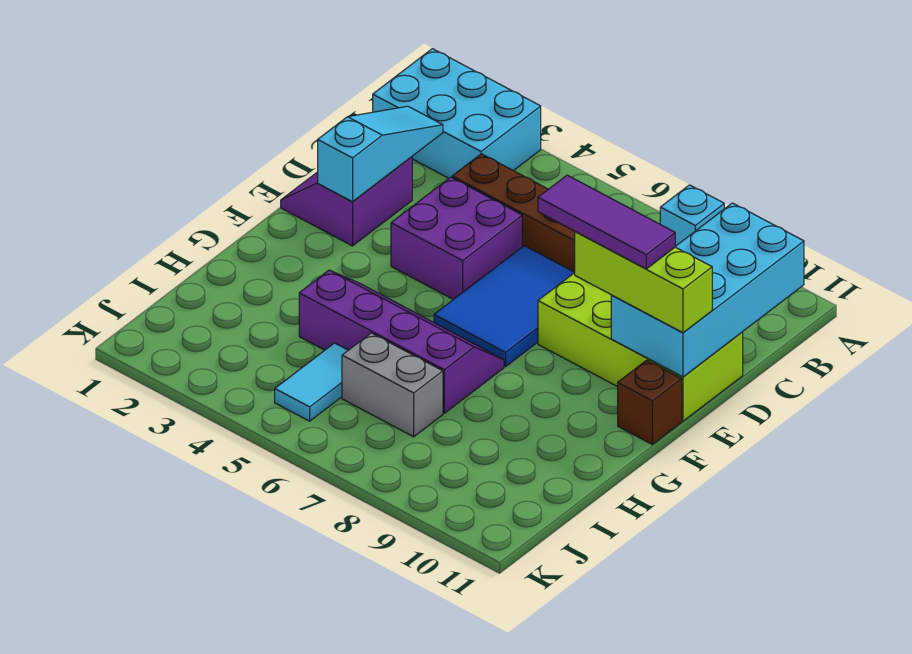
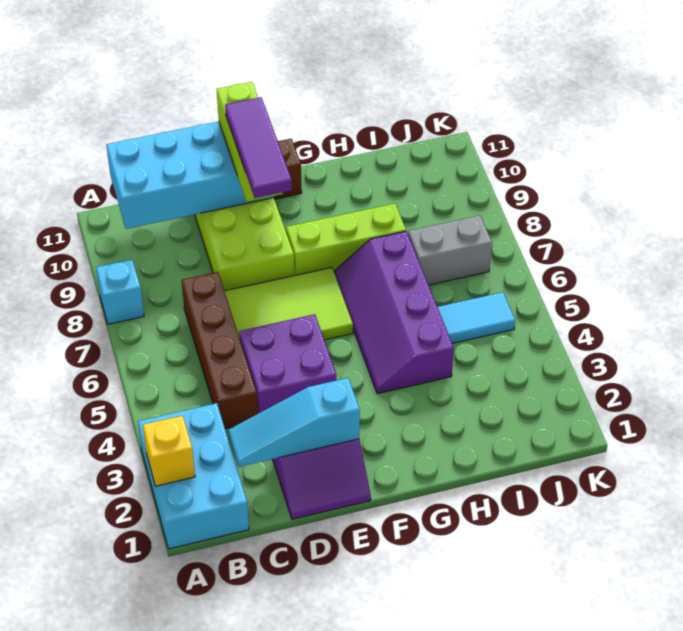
none -> yellow brick A2 level 2
blue tile D6:F7 level 1 -> lime tile D6:F7 level 1
none -> lime brick F8:H8 level 1
grey brick I6:I7 level 1 -> grey brick I7:J7 level 1

